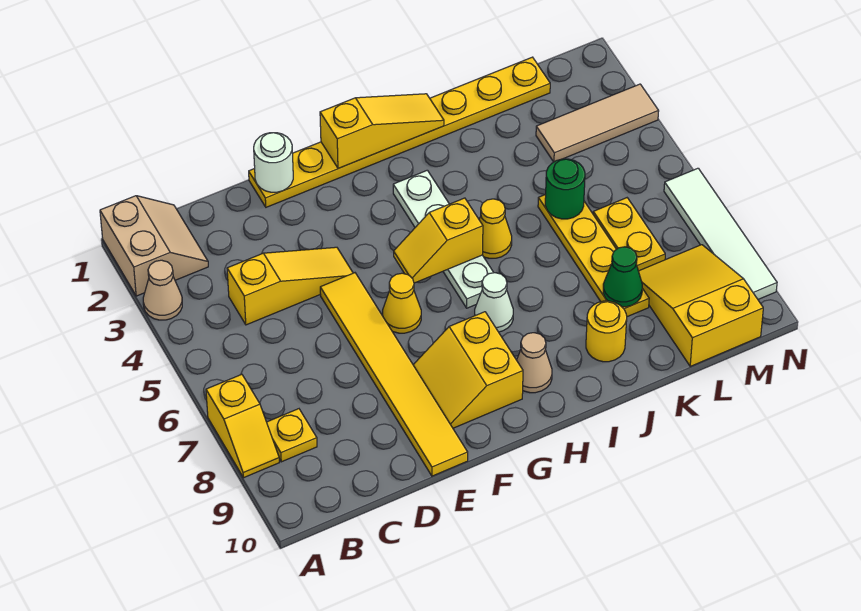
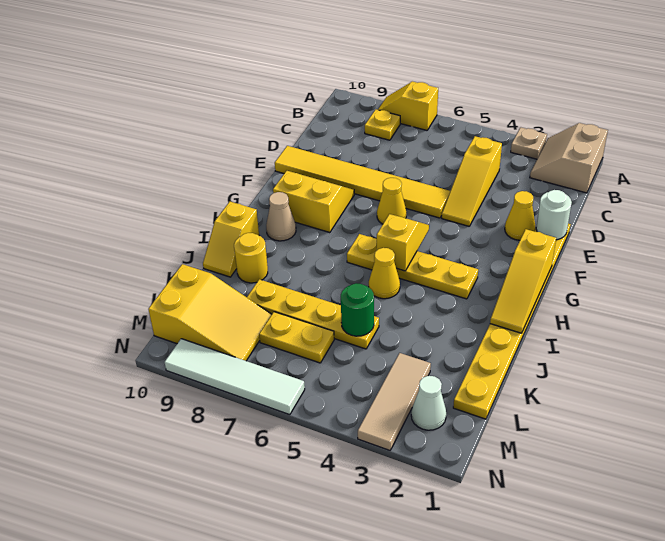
tan slope A1:B2 level 1 top A -> tan slope A1:B2 level 1 top 1
tan cone A3 level 1 -> tan plate A3 level 1
none -> yellow cone E2 level 1
white plate H3:H6 level 1 -> yellow plate H3:H6 level 1
white cone H7 level 1 -> white cone M2 level 1
none -> yellow slope I10:J10 level 1 top I
green cone K8 level 2 -> none

